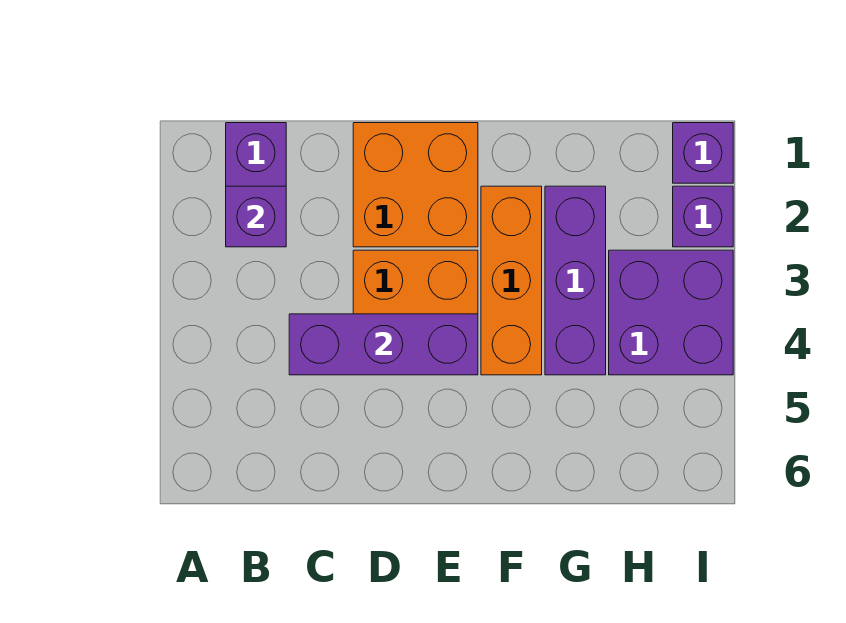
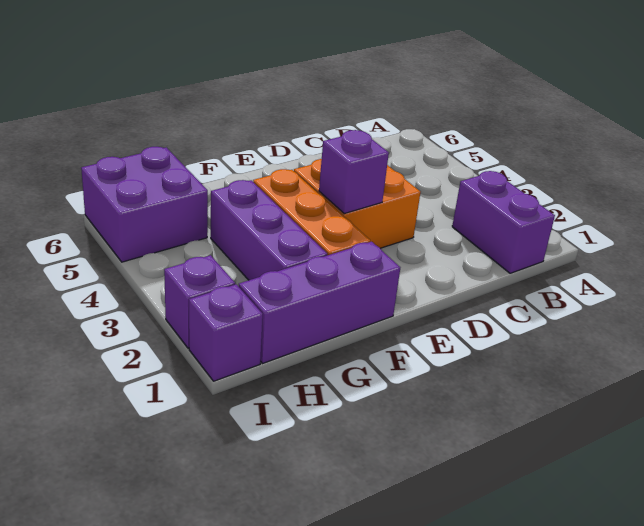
purple brick B2 level 2 -> purple brick E3 level 2
purple brick C4:E4 level 2 -> purple brick F1:H1 level 1
orange brick D1:E2 level 1 -> none
purple brick H3:I4 level 1 -> purple brick H5:I6 level 1

